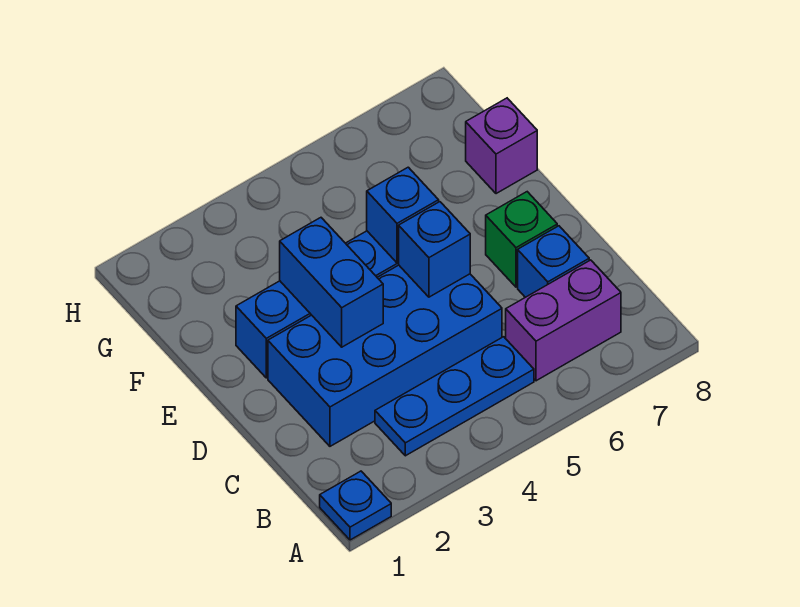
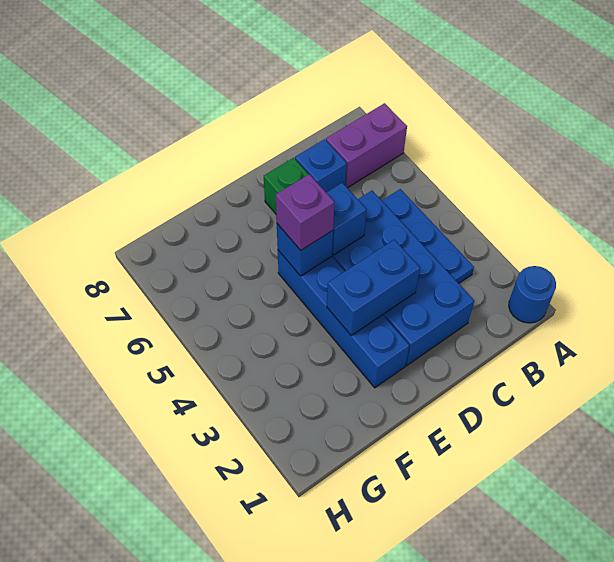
blue plate A1 level 1 -> blue round brick A1 level 1
purple brick B6:B7 level 1 -> purple brick A7:B7 level 1
purple brick F8 level 1 -> purple brick E5 level 3

